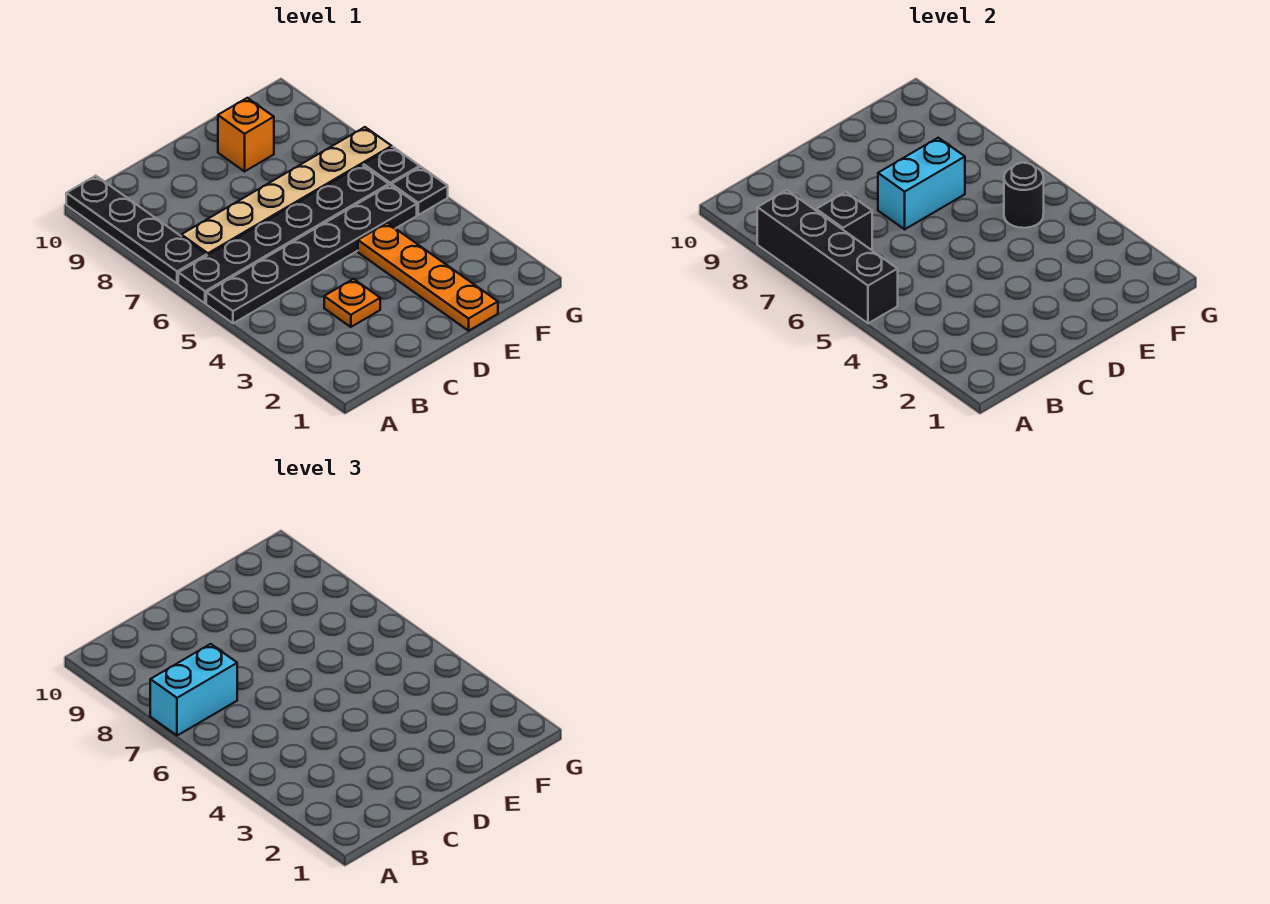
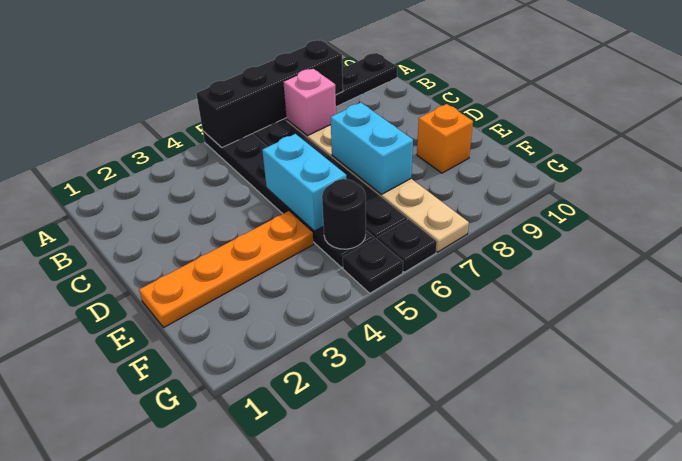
cyan brick A7:B7 level 3 -> cyan brick D5:E5 level 2
black brick B7 level 2 -> pink brick B7 level 2
orange plate C3 level 1 -> none

